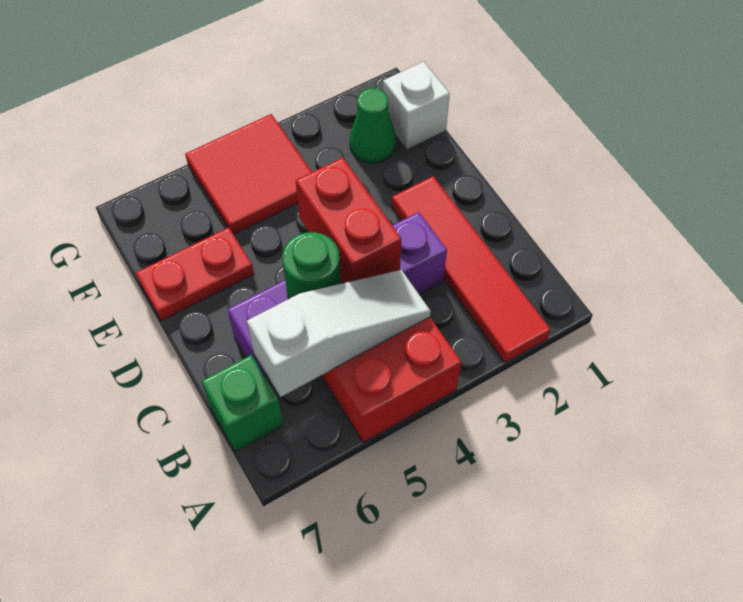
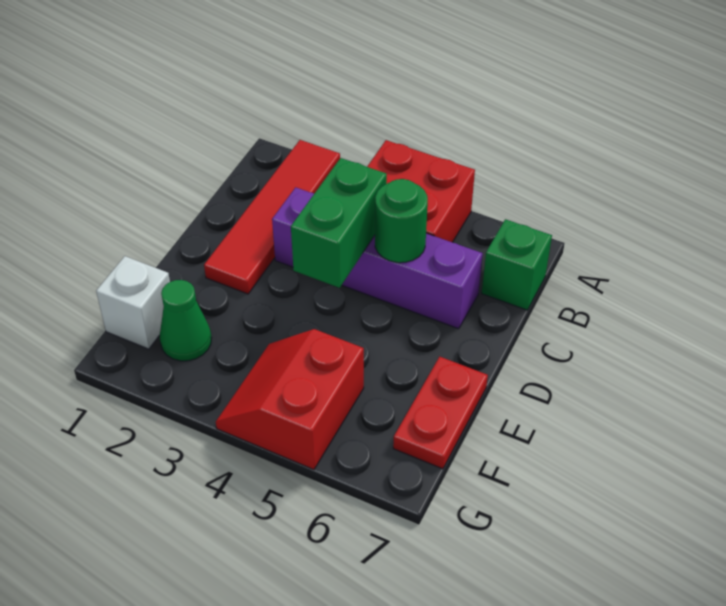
white slope B4:B6 level 2 top 6 -> none
red brick C4:D4 level 2 -> green brick C4:D4 level 2
red plate E6:E7 level 1 -> red plate E7:F7 level 1
red tile F4:G5 level 1 -> red slope F4:G5 level 1 top 5

